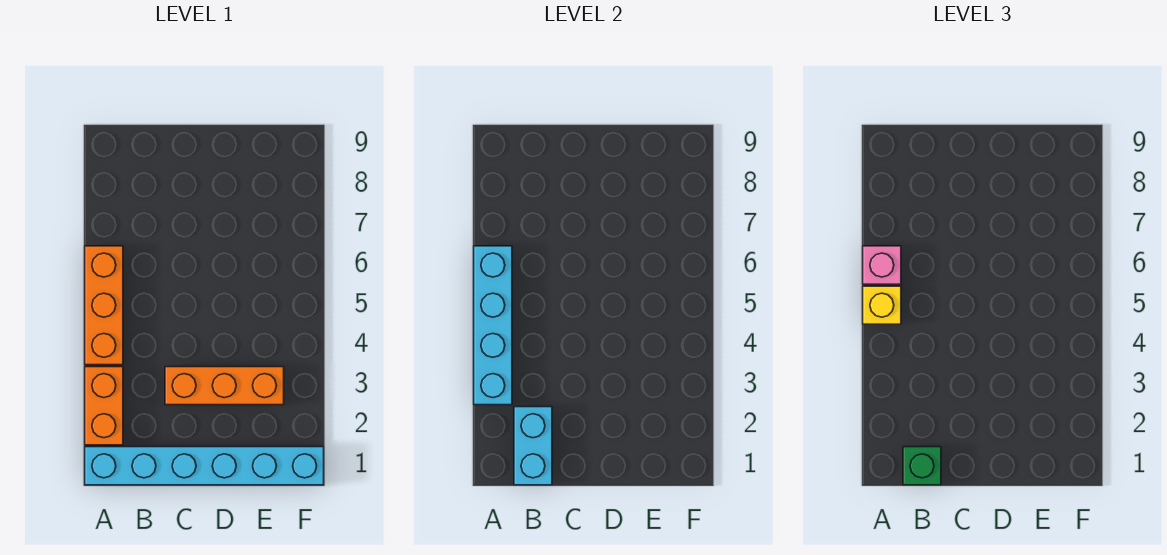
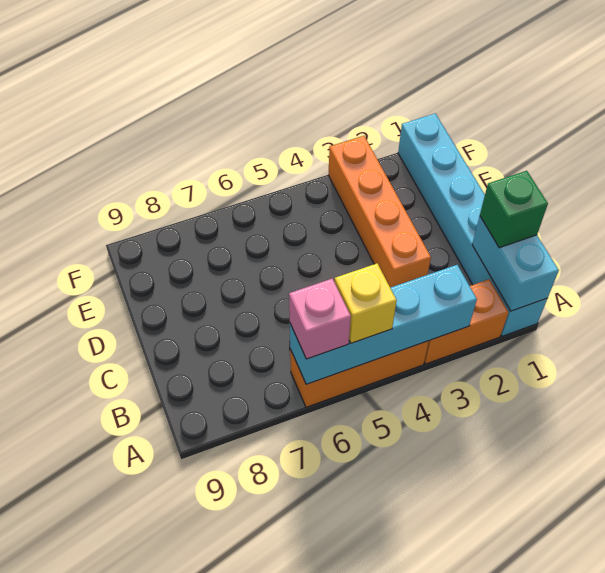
cyan brick B1:B2 level 2 -> cyan brick A1:B1 level 2
orange brick C3:E3 level 1 -> orange brick C3:F3 level 1

